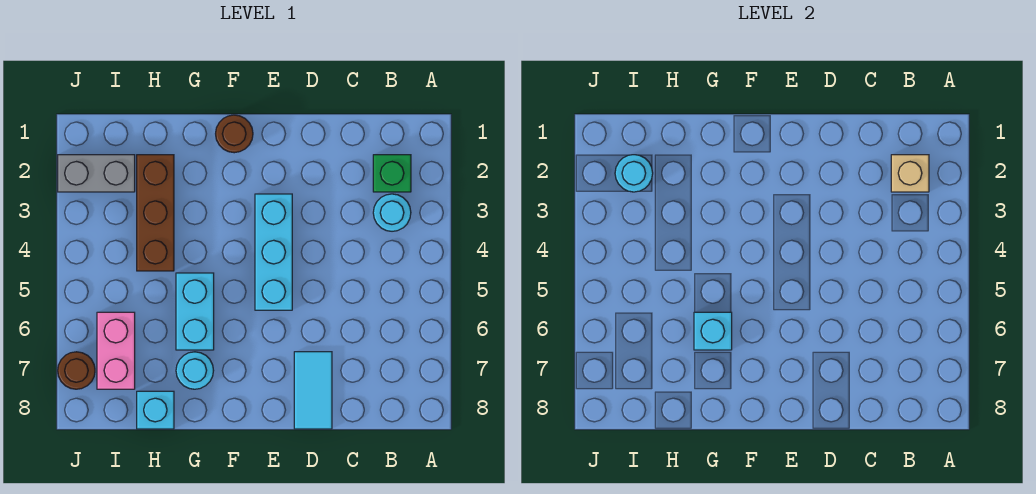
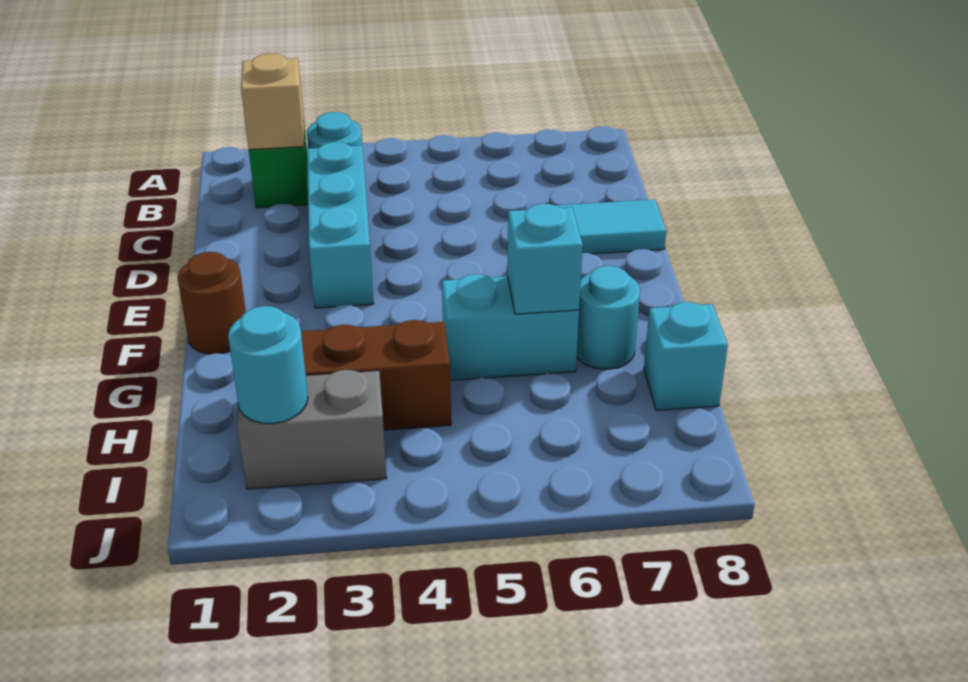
cyan brick E3:E5 level 1 -> cyan brick C3:E3 level 1
grey brick I2:J2 level 1 -> grey brick I2:I3 level 1
pink brick I6:I7 level 1 -> none
brown round brick J7 level 1 -> none

